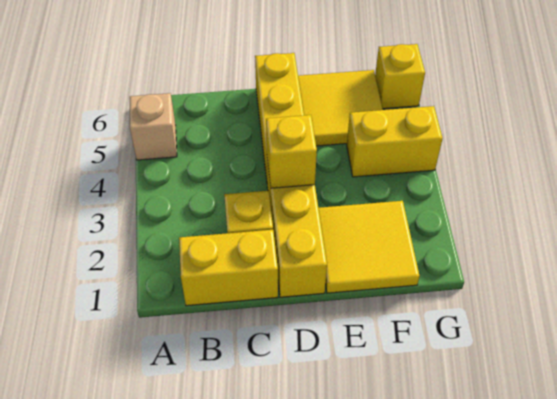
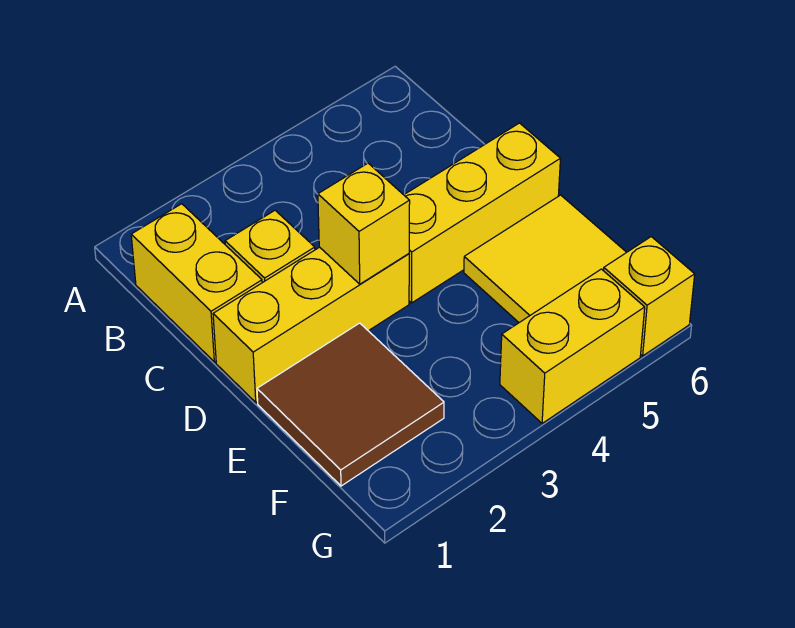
tan brick A5 level 1 -> none
yellow tile E1:F2 level 1 -> brown tile E1:F2 level 1
yellow brick F4:G4 level 1 -> yellow brick G4:G5 level 1

